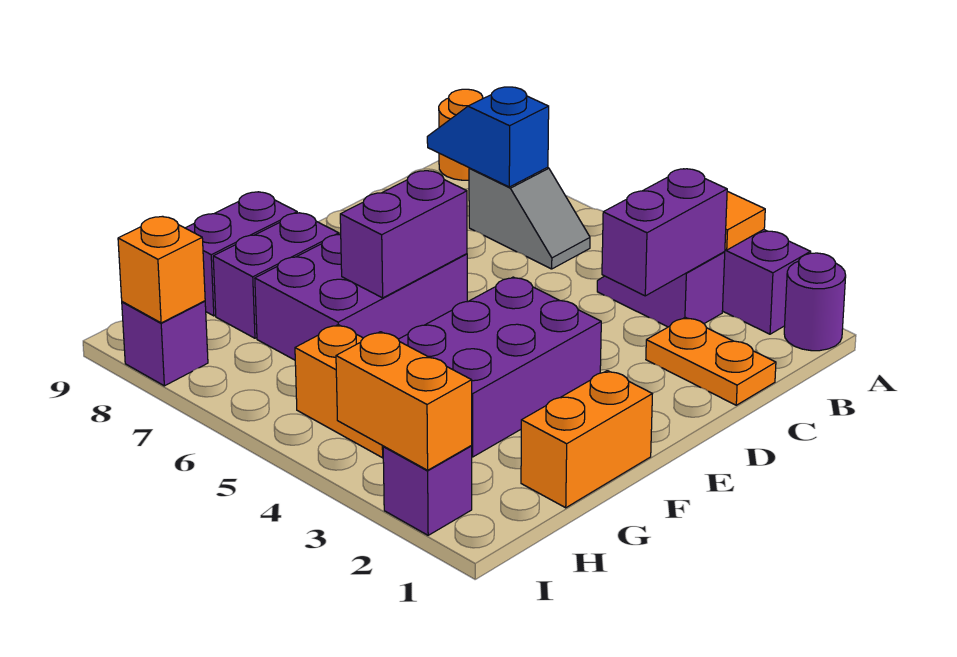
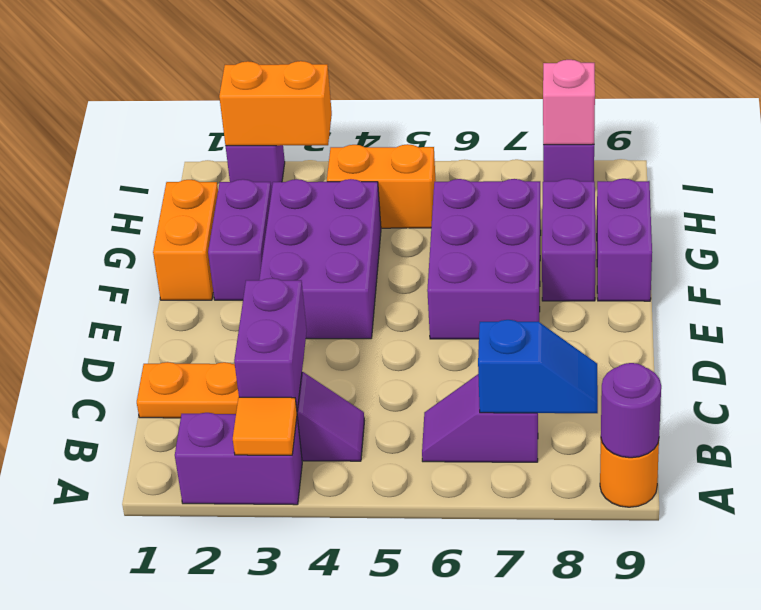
purple round brick A1 level 1 -> purple round brick A9 level 2
grey slope B6:B7 level 1 top 7 -> purple slope B6:B7 level 1 top 7
purple brick E6:F6 level 2 -> purple brick F2:G2 level 1
orange brick I8 level 2 -> pink brick I8 level 2

